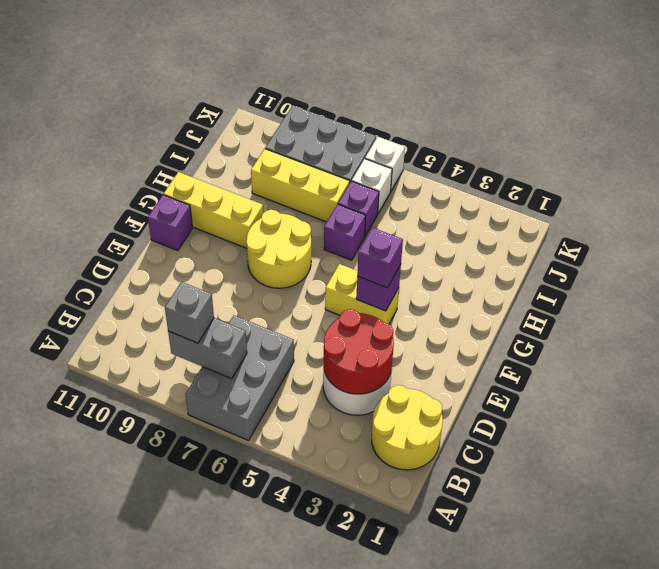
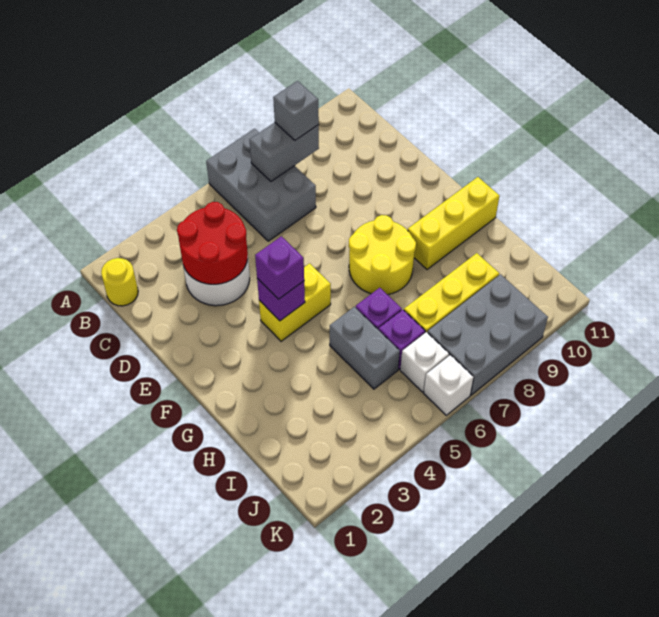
yellow round brick B1:C2 level 1 -> yellow round brick B1 level 1
purple brick F11 level 1 -> none
none -> grey brick H5:I5 level 1

